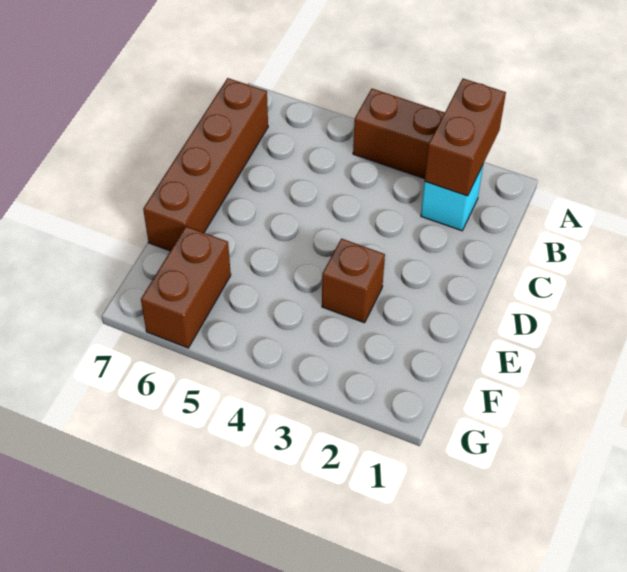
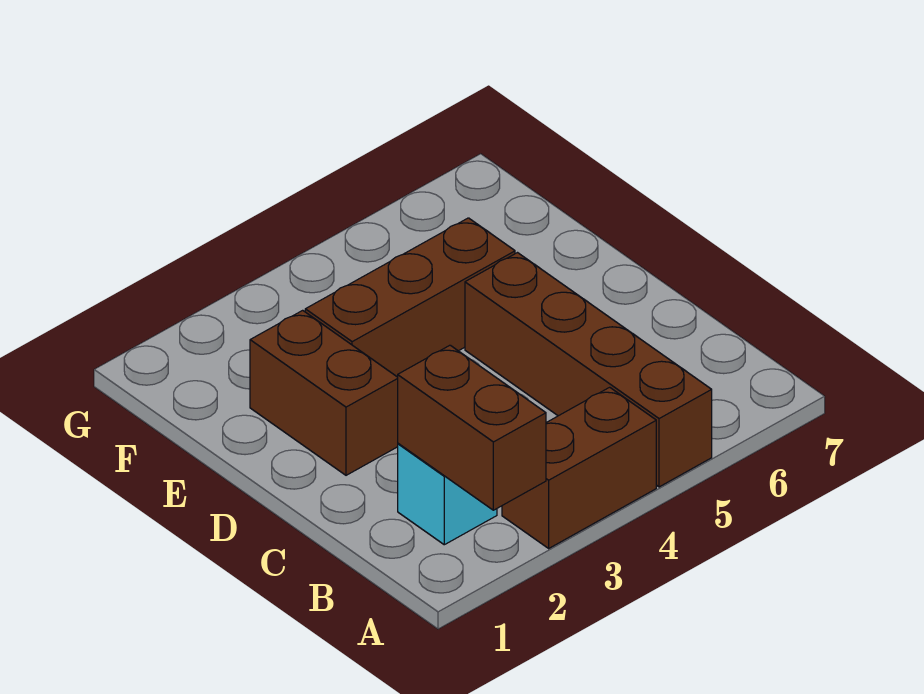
brown brick B7:E7 level 1 -> brown brick A5:D5 level 1
brown brick E3 level 1 -> brown brick E3:E5 level 1
brown brick F6:G6 level 1 -> brown brick D2:E2 level 1

